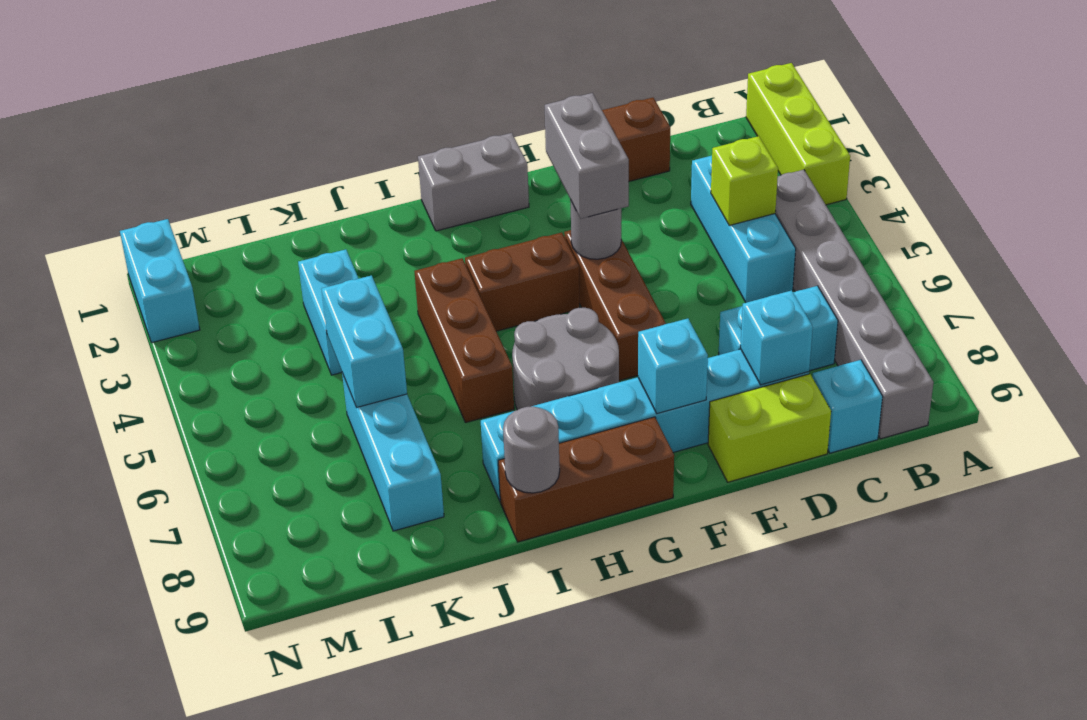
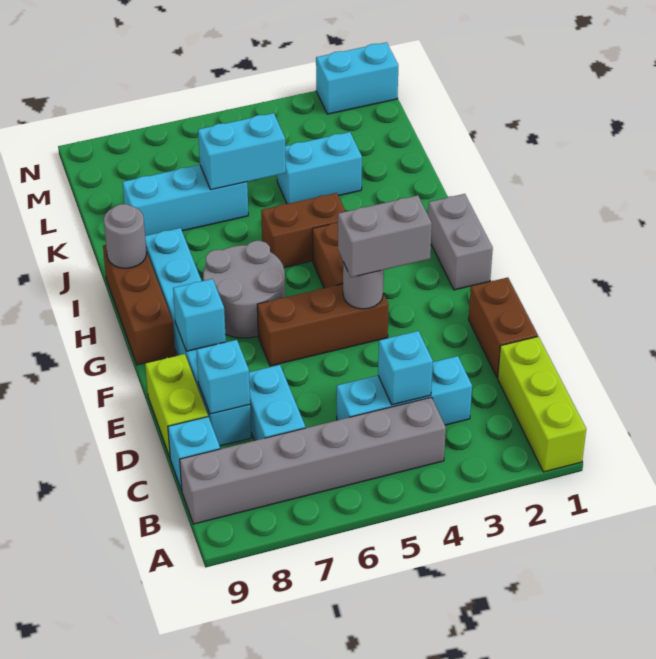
lime brick A1:A3 level 1 -> lime brick A1:C1 level 1
lime brick C4 level 2 -> cyan brick C4 level 2
brown brick I4:I6 level 1 -> brown brick I4:I5 level 1

